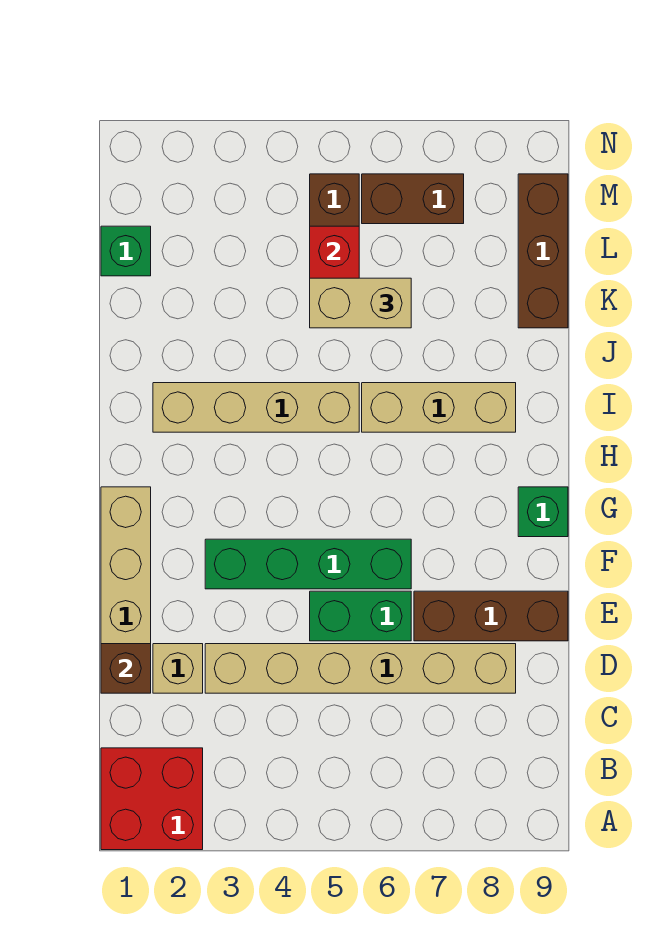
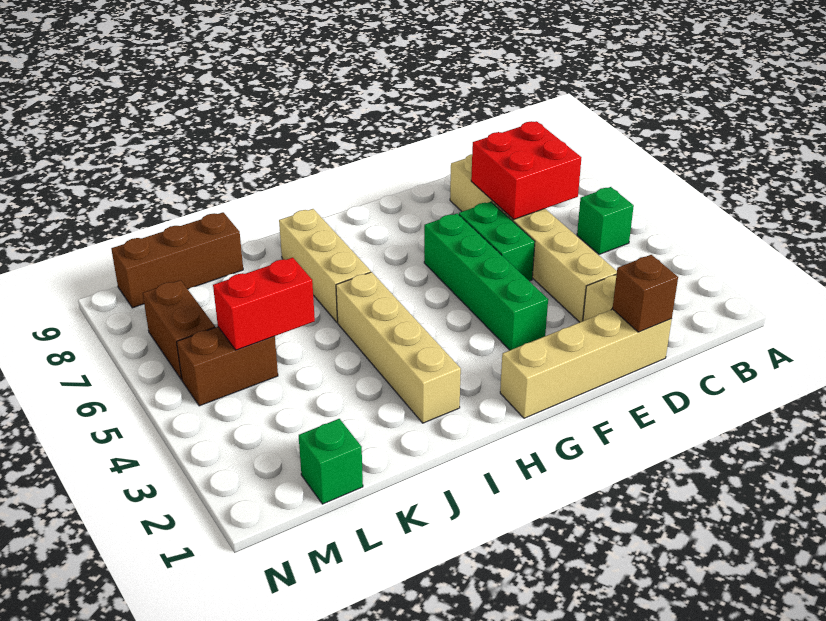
red brick A1:B2 level 1 -> red brick C6:D7 level 2
brown brick E7:E9 level 1 -> none
green brick G9 level 1 -> green brick B5 level 1
tan brick K5:K6 level 3 -> none

